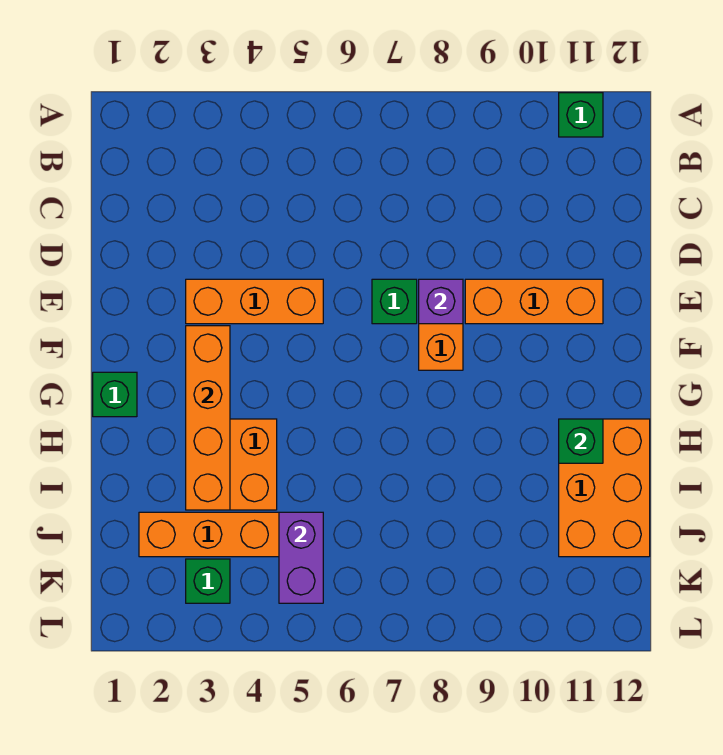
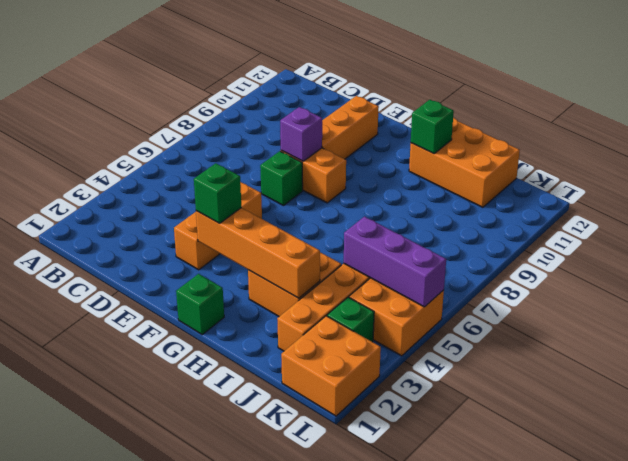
green brick A11 level 1 -> green brick F3 level 3
purple brick J5:K5 level 2 -> purple brick J5:L5 level 2
none -> orange brick K1:L2 level 1
none -> orange brick K4:L5 level 1

